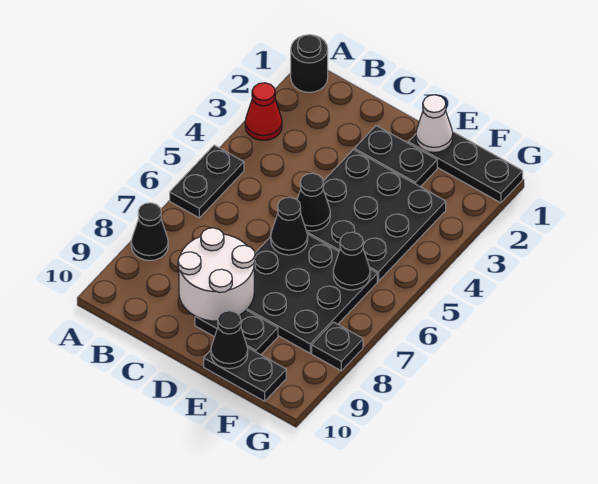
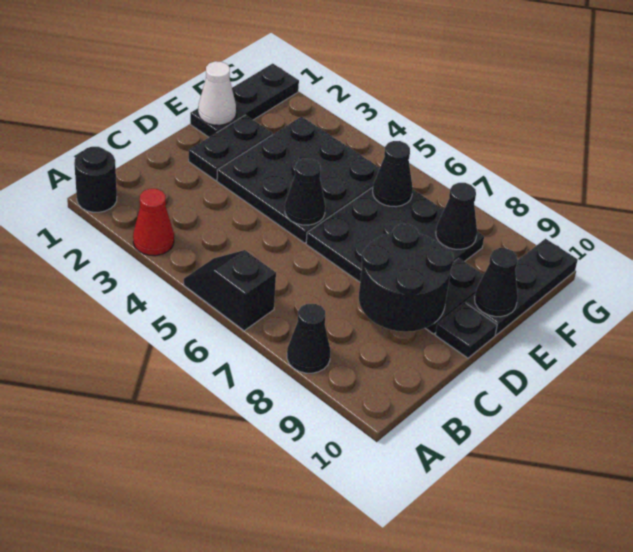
black plate A5:A6 level 1 -> black slope A5:A6 level 1 top 6
white round brick C8:D9 level 2 -> black round brick C8:D9 level 2
black cone D6 level 2 -> black cone F8 level 2
black plate E10:F10 level 1 -> black plate E10:G10 level 1
black plate G8 level 1 -> black plate D10 level 1

